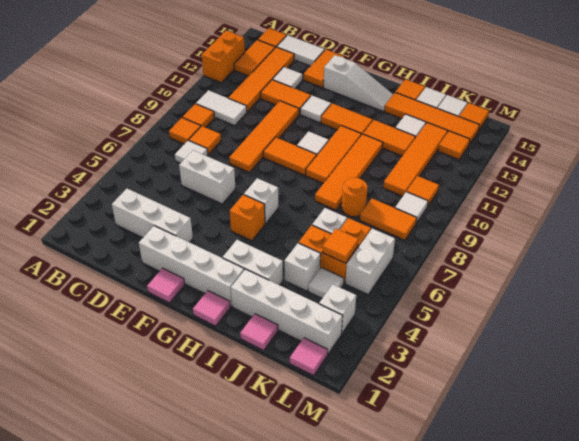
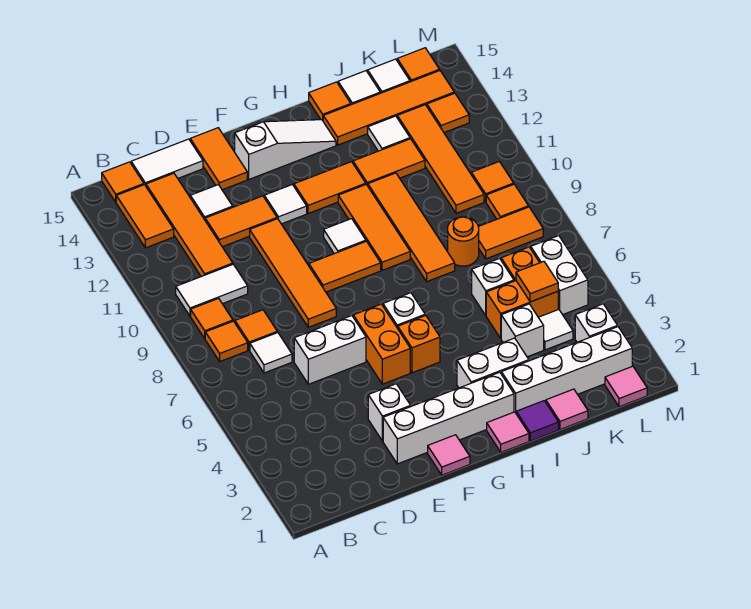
orange brick A12:A13 level 1 -> orange brick F5:F6 level 1
white brick C3:E3 level 1 -> white brick E3 level 1
none -> purple tile I1 level 1
white tile L9 level 1 -> orange tile L9 level 1

